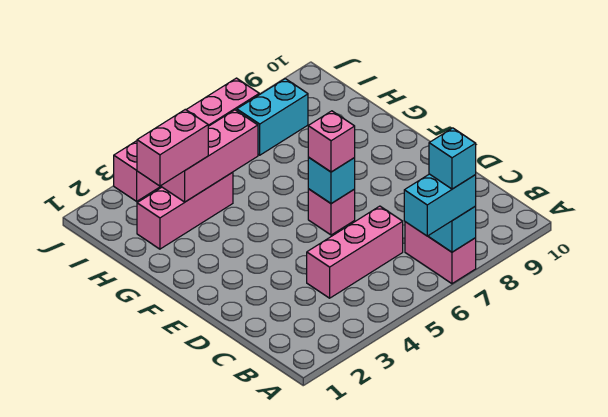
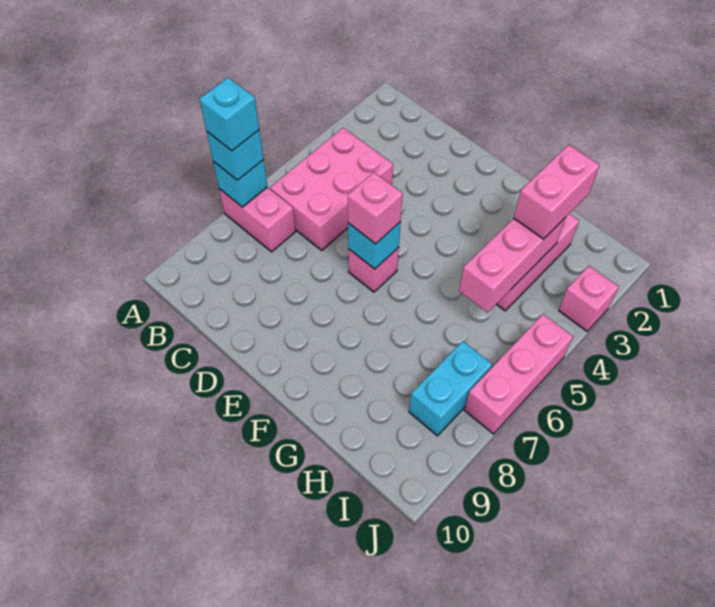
cyan brick A6:A7 level 3 -> cyan brick A7 level 3
pink brick C4:C6 level 1 -> pink brick B4:C6 level 1

